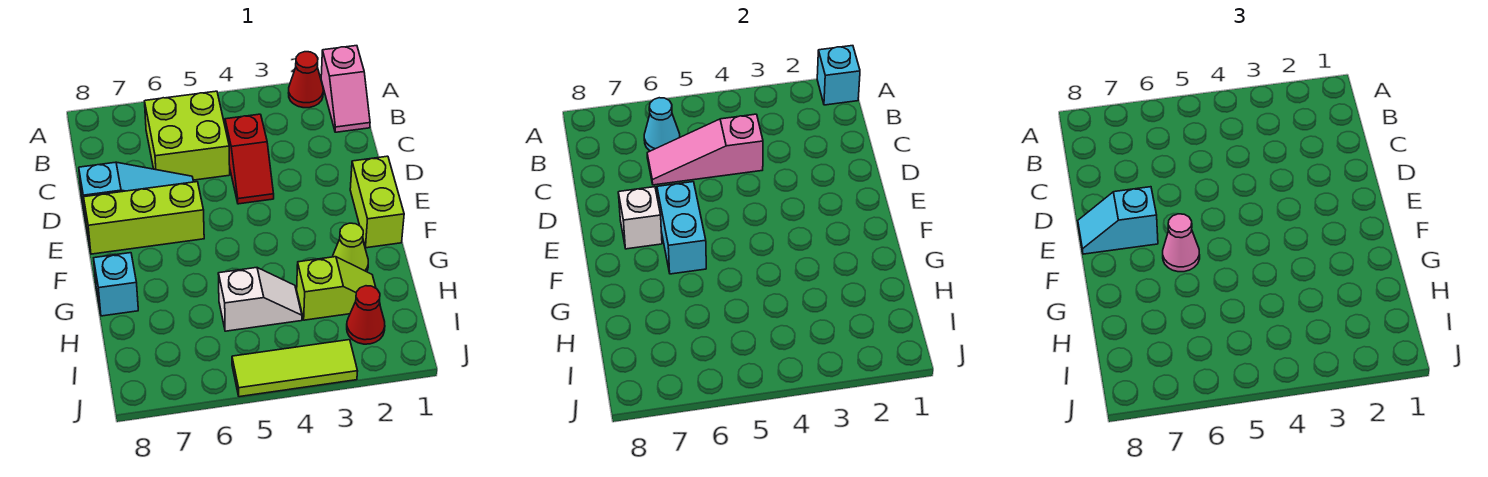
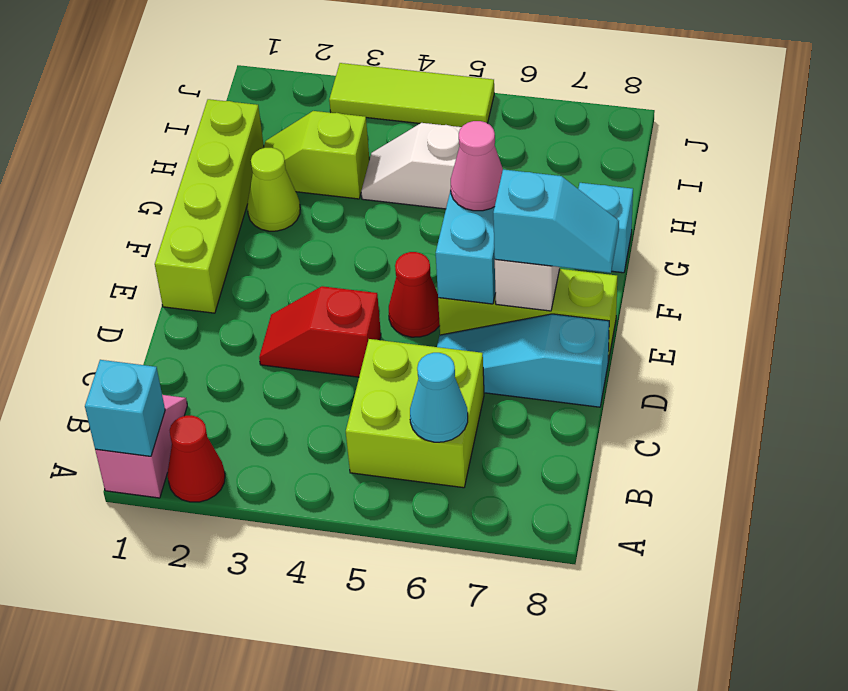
red slope C4:D4 level 1 top C -> red slope D3:D4 level 1 top 4
pink slope C4:C6 level 2 top 4 -> none
lime brick E1:F1 level 1 -> lime brick E1:H1 level 1
red cone I2 level 1 -> red cone E5 level 1

